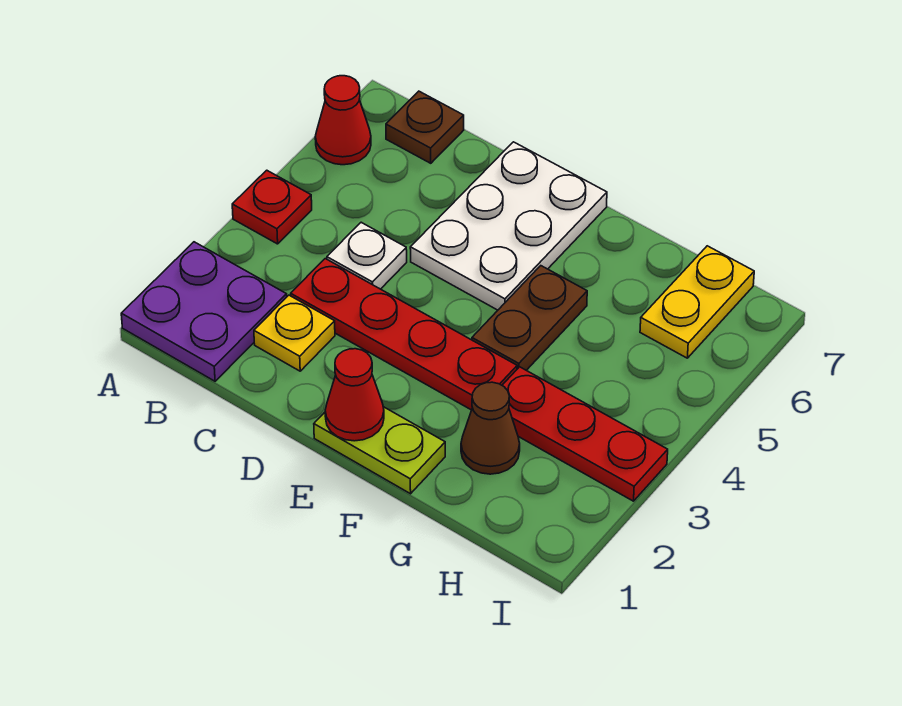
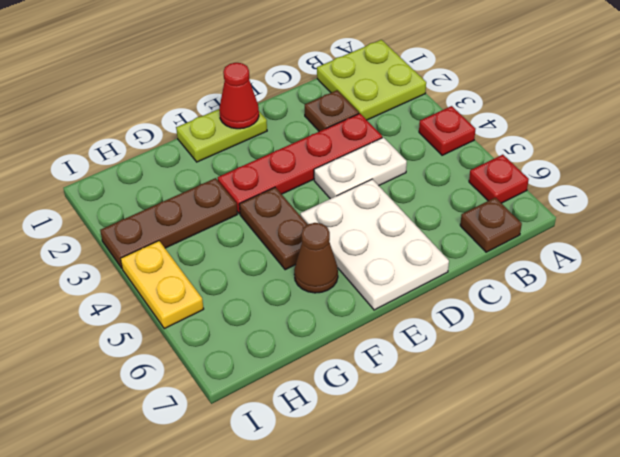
purple plate A1:B2 level 1 -> lime plate A1:B2 level 1
red cone A6 level 1 -> red plate A6 level 1
yellow plate C2 level 1 -> brown plate C2 level 1
white plate C4 level 1 -> white plate C4:D4 level 1
brown cone G2 level 1 -> brown cone F6 level 1
red plate G3:I3 level 1 -> brown plate G3:I3 level 1
yellow plate H6:H7 level 1 -> yellow plate I4:I5 level 1

